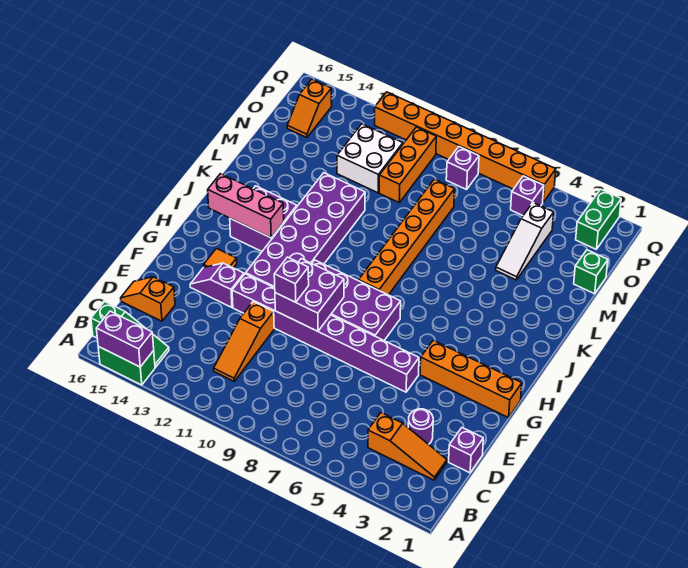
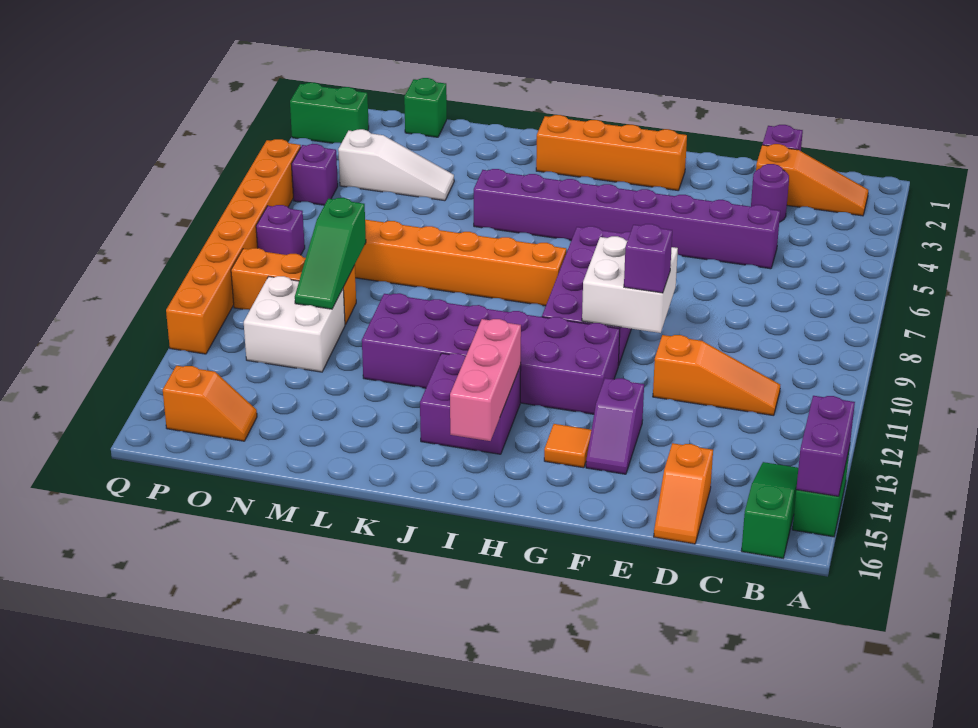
orange slope C2:C4 level 1 top 4 -> orange slope B2:D2 level 1 top D
purple brick F5:F12 level 1 -> purple brick D5:K5 level 1
purple brick F9:G10 level 2 -> white brick F9:G10 level 2
orange brick G1:G4 level 1 -> orange brick G2:J2 level 1
none -> green slope N9:N11 level 2 top 9

